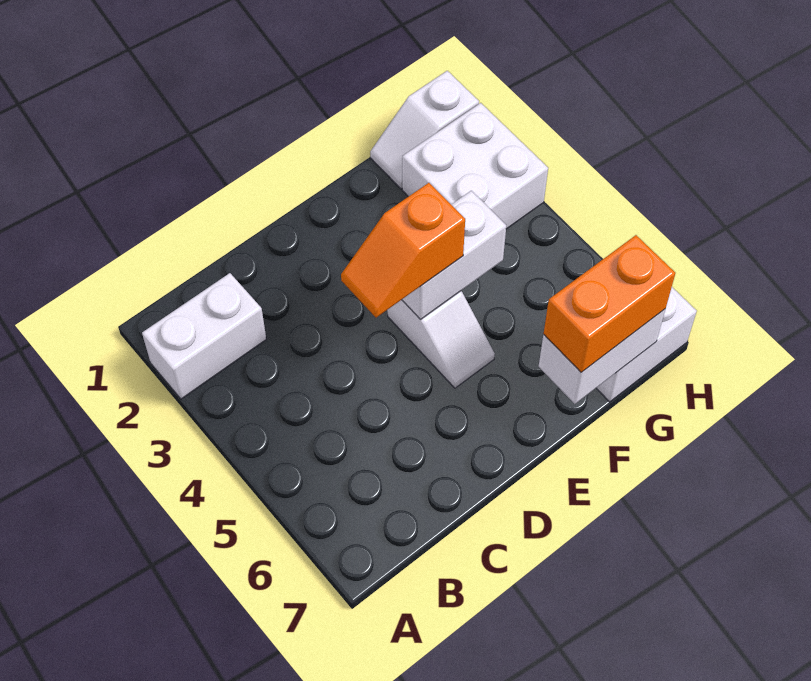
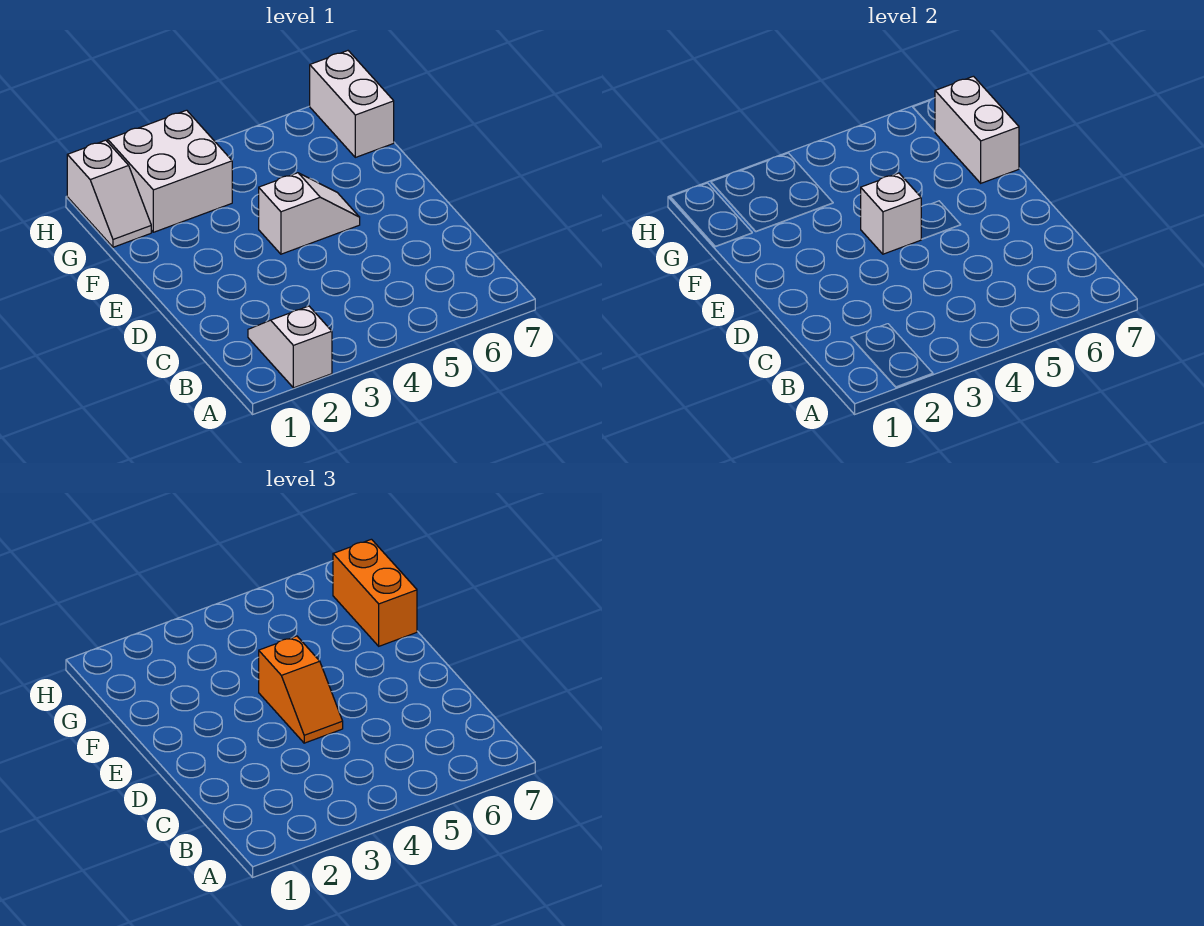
white brick A2:B2 level 1 -> white slope A2:B2 level 1 top A
white brick E4:F4 level 2 -> white brick E4 level 2

